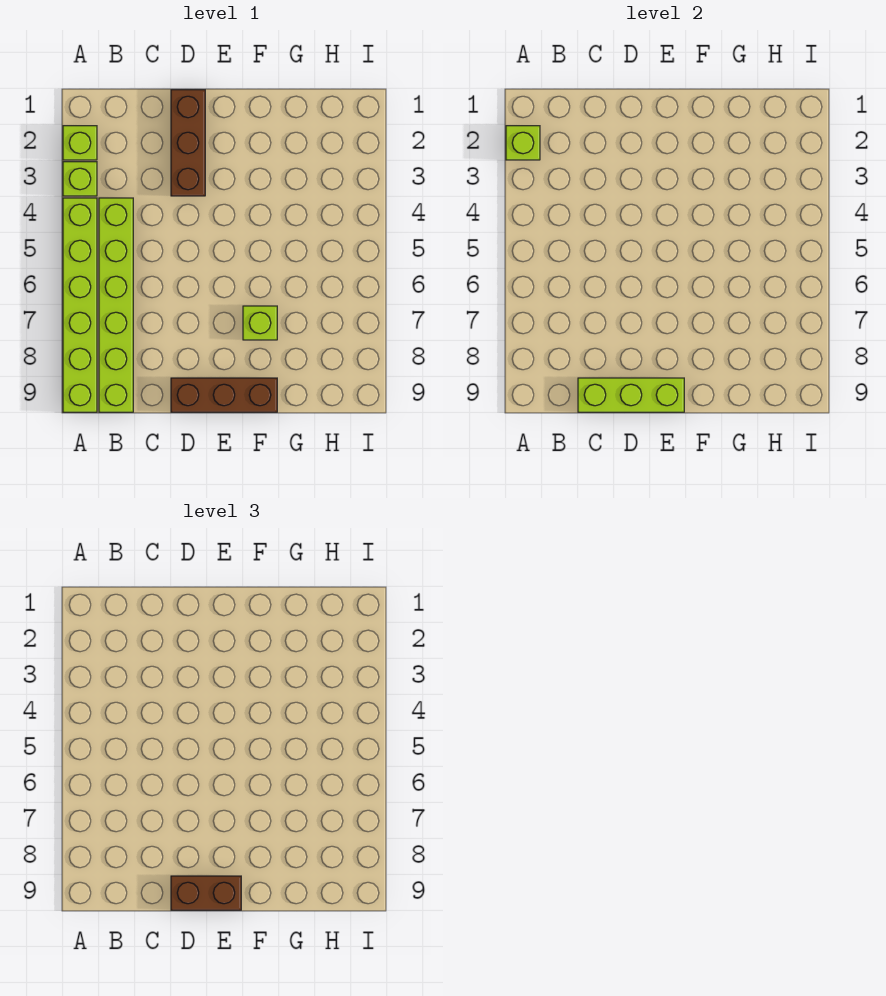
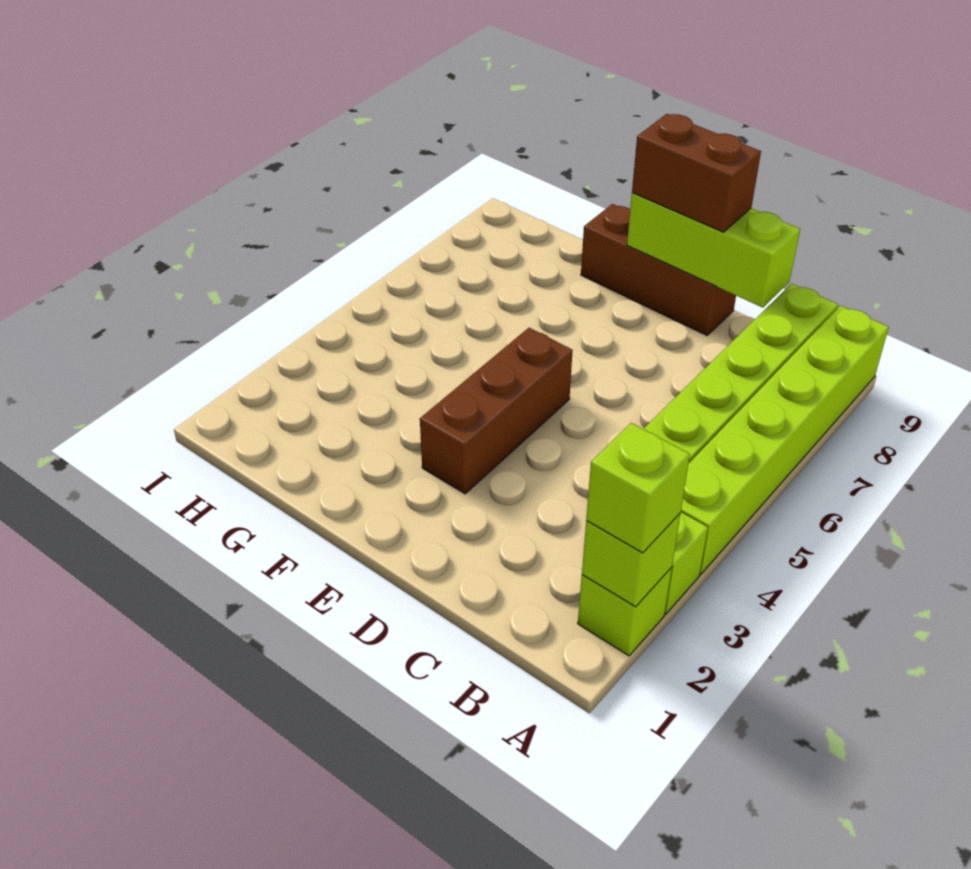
brown brick D1:D3 level 1 -> brown brick E3:E5 level 1
lime brick F7 level 1 -> lime brick A2 level 3

